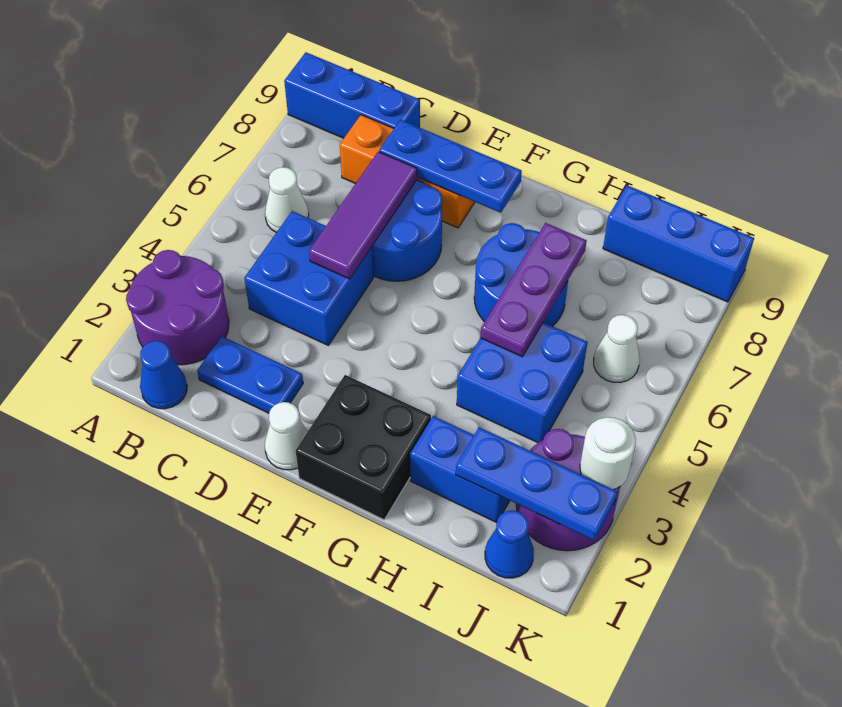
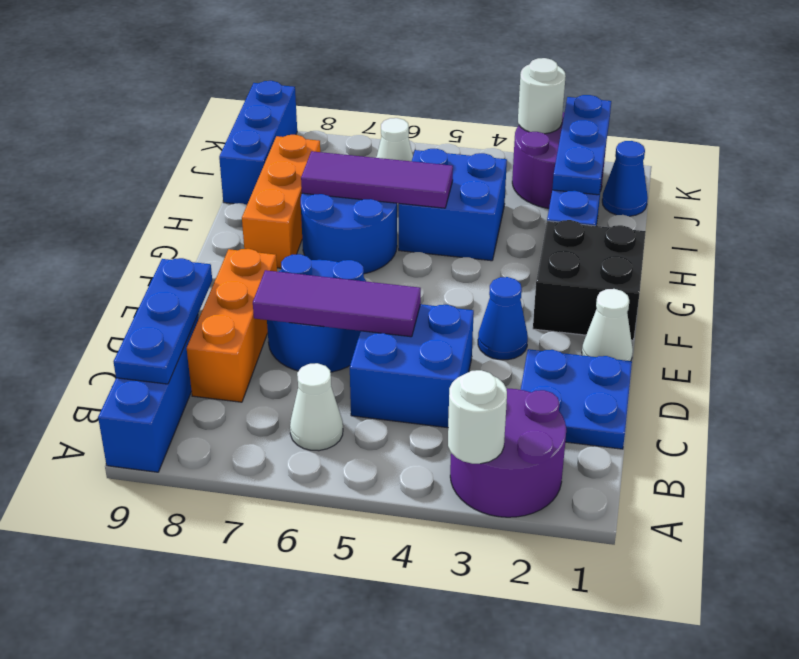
none -> white round brick A3 level 2
blue cone B1 level 1 -> blue cone E3 level 1
blue plate C2:D2 level 1 -> blue plate C1:D2 level 1
blue plate D8:F8 level 2 -> blue plate B9:D9 level 2
none -> orange brick G8:I8 level 1
purple plate H5:H7 level 2 -> purple tile H5:H7 level 2

